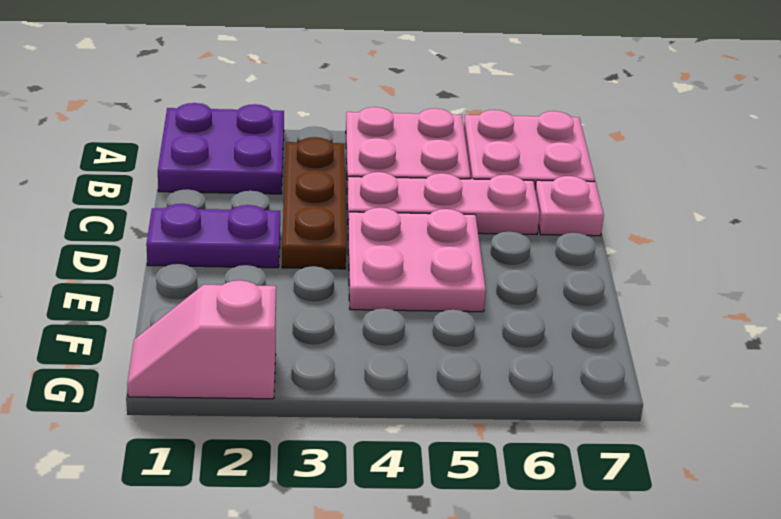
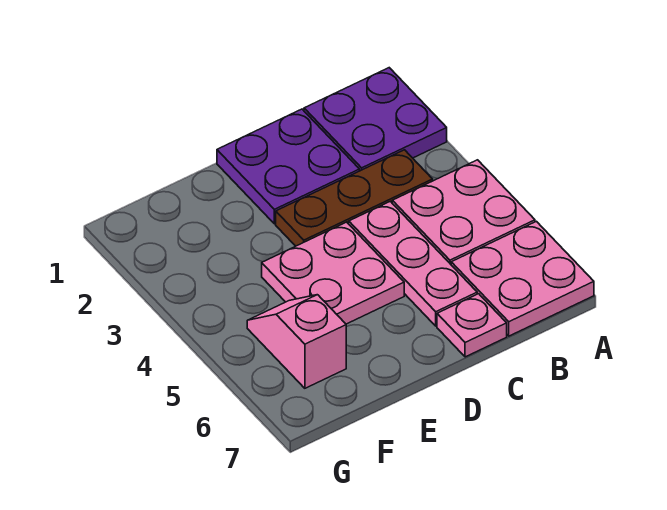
purple plate D1:D2 level 1 -> purple plate C1:D2 level 1
pink slope G1:G2 level 1 top 2 -> pink slope F5:F6 level 1 top 6

